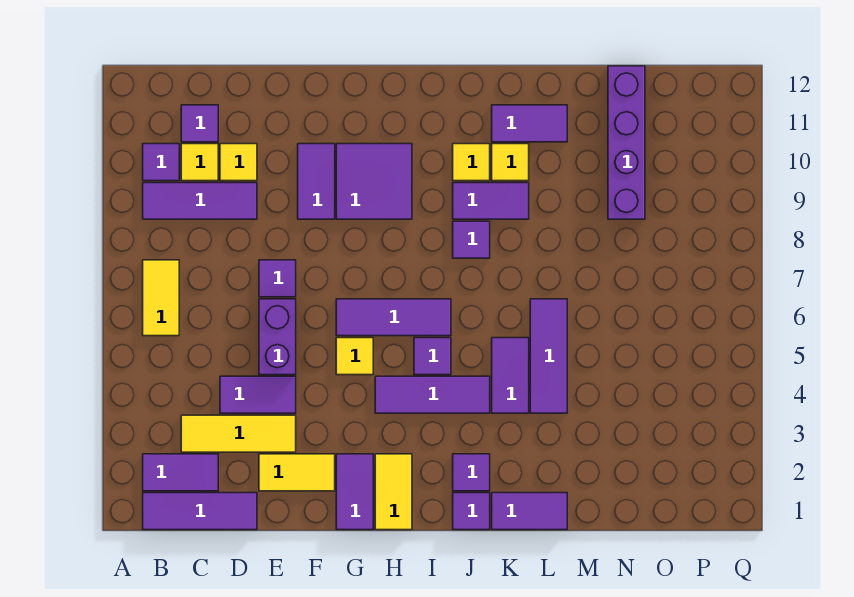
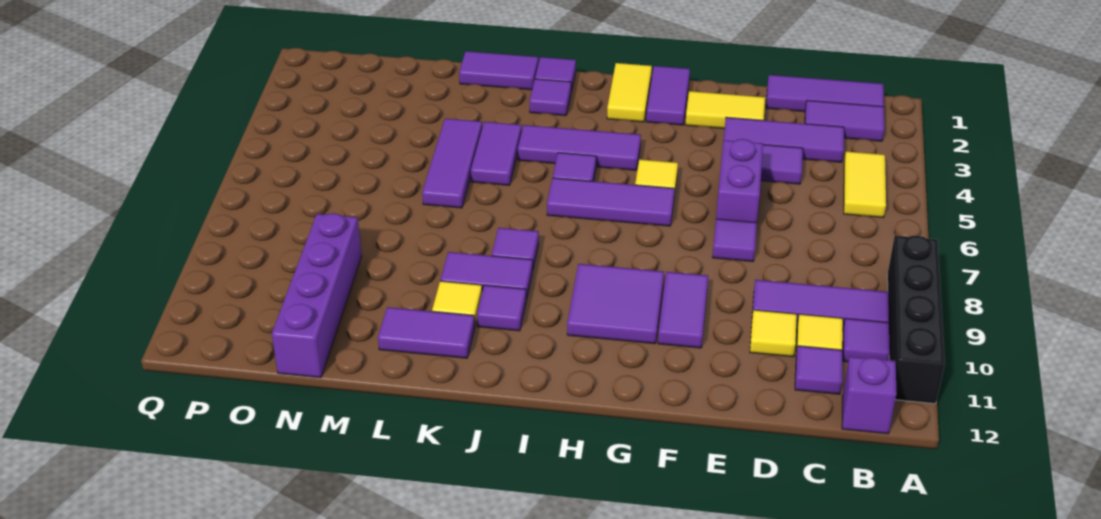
none -> black brick A8:A11 level 1
yellow tile B6:B7 level 1 -> yellow tile B4:B5 level 1
none -> purple brick B12 level 1
yellow tile C3:E3 level 1 -> purple tile C3:E3 level 1
yellow tile J10 level 1 -> purple tile J10 level 1

